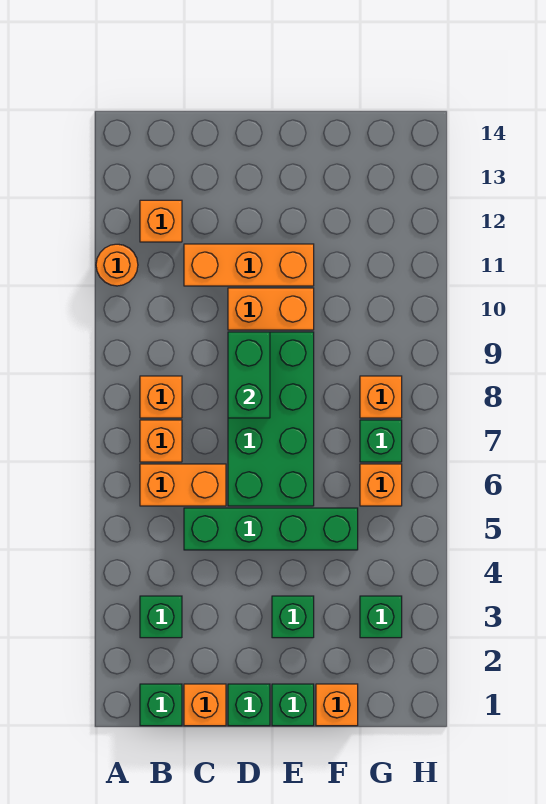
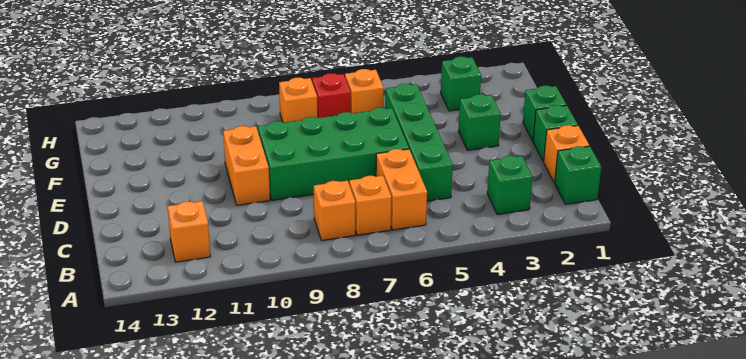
orange round brick A11 level 1 -> none
orange brick C11:E11 level 1 -> none
green brick D8:D9 level 2 -> none
orange brick F1 level 1 -> none
green brick G7 level 1 -> red brick G7 level 1

